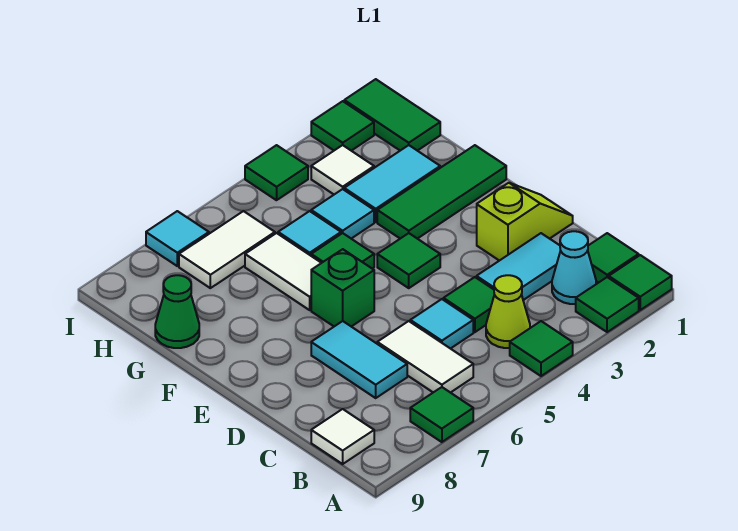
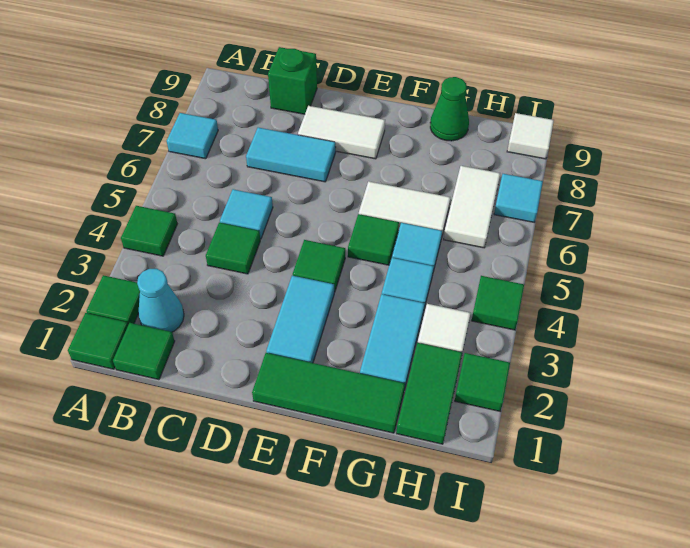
green tile A7 level 1 -> cyan tile A7 level 1
lime cone B4 level 1 -> none
white tile B6:C6 level 1 -> white tile D8:E8 level 1
white tile B9 level 1 -> white tile I9 level 1
cyan tile C2:C3 level 1 -> cyan tile E2:E3 level 1
lime slope D1:D2 level 1 top 2 -> none
green brick E6 level 1 -> green brick C9 level 1
green tile F1:F3 level 1 -> green tile E1:G1 level 1
green tile H1:I1 level 1 -> green tile H1:H2 level 1

